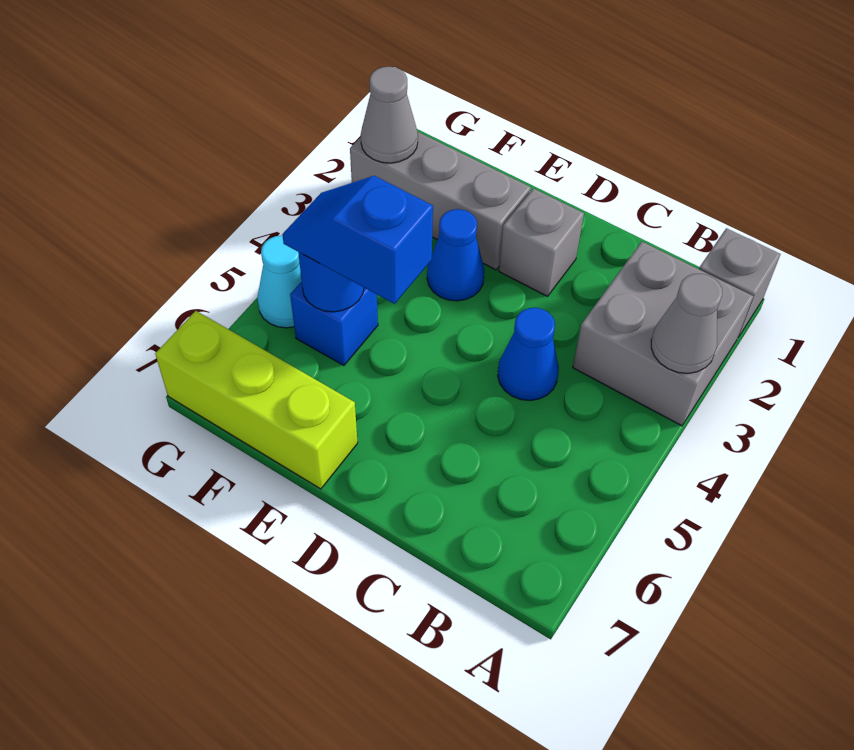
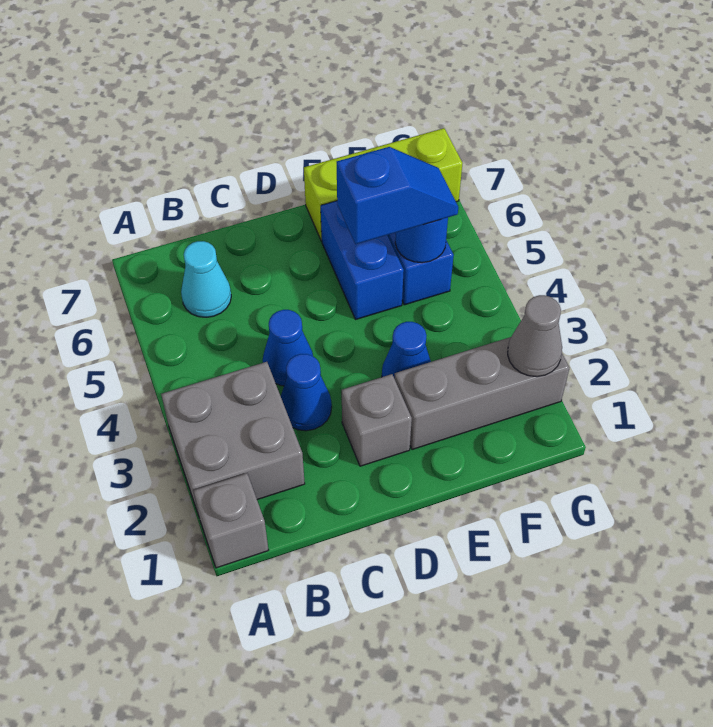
grey cone A3 level 2 -> none
none -> blue cone C3 level 1
none -> blue brick E5:E6 level 1
cyan cone G5 level 1 -> cyan cone B6 level 1

